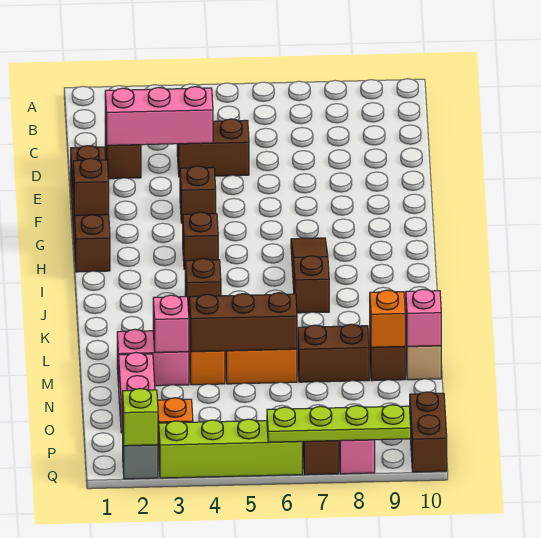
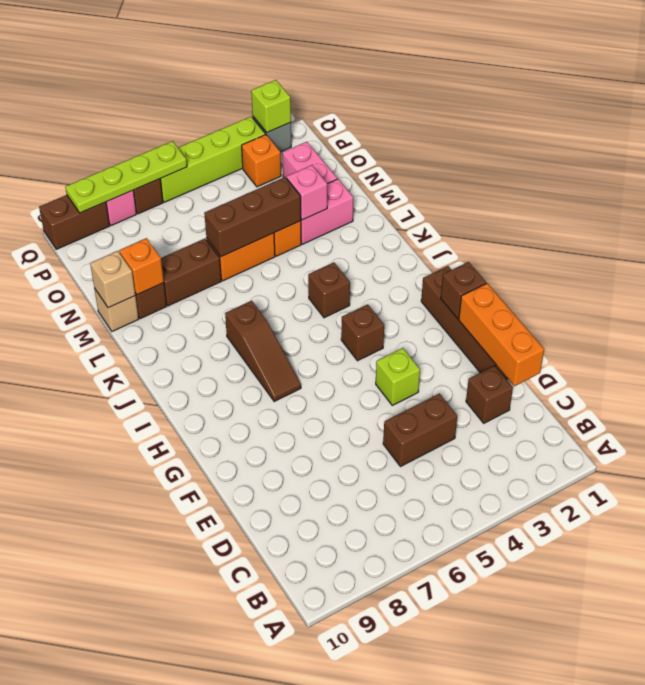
none -> orange brick D1:F1 level 2
pink brick D2:D4 level 2 -> none
brown brick F4 level 1 -> lime brick F4 level 1
pink brick M10 level 2 -> tan brick M10 level 2
brown brick P10:Q10 level 1 -> brown brick Q9:Q10 level 1

